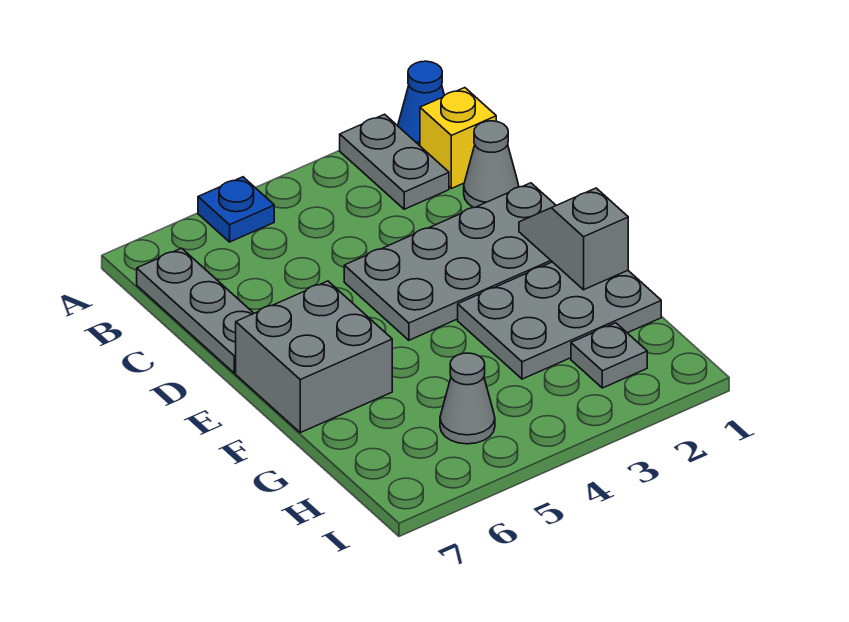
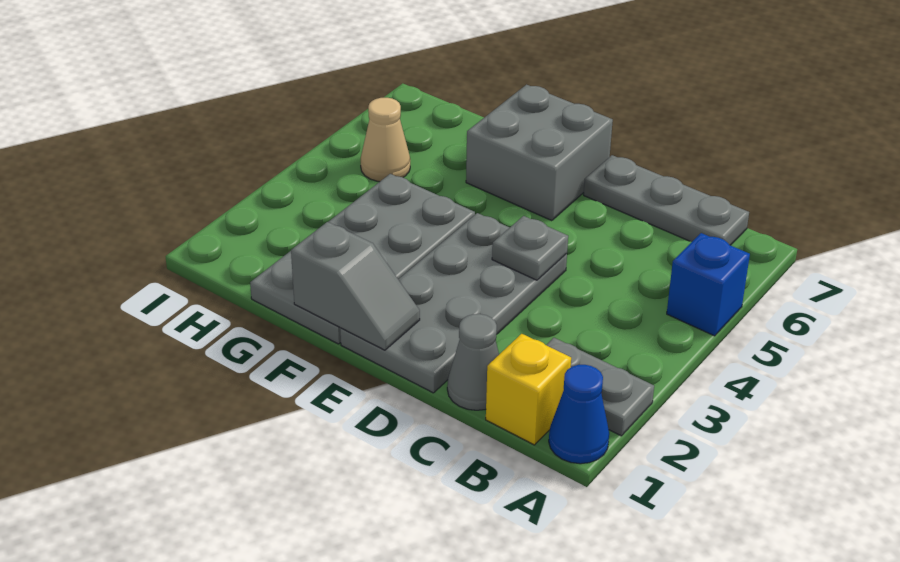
blue plate A5 level 1 -> blue brick A5 level 1
grey plate F1:G3 level 1 -> grey plate F1:G4 level 1
grey plate H2 level 1 -> grey plate D4 level 2
grey cone H5 level 1 -> tan cone H5 level 1

